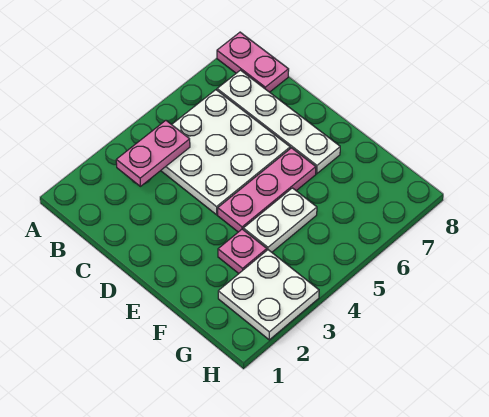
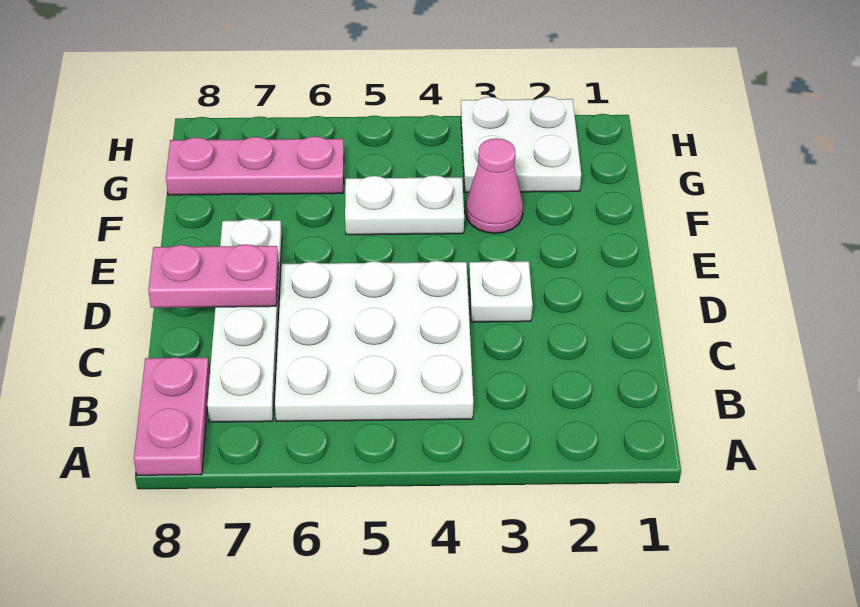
pink plate B3:B4 level 2 -> pink plate D7:D8 level 2
none -> white plate D3 level 1
pink plate E4:E6 level 1 -> pink plate G6:G8 level 1
pink plate F3 level 1 -> pink cone F3 level 1

